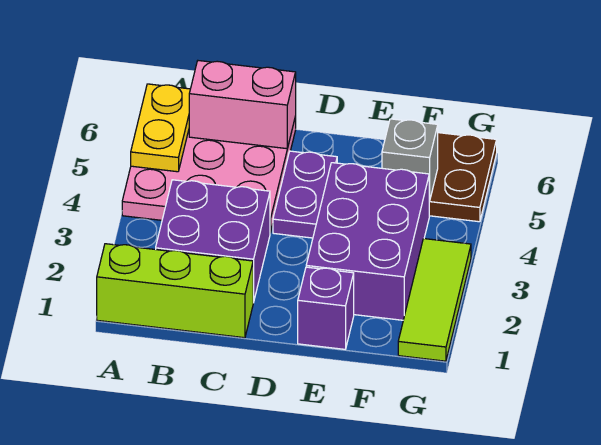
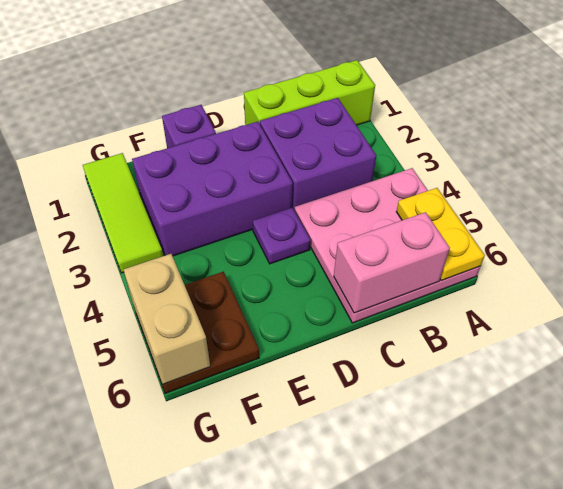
purple plate D4:D5 level 1 -> purple plate D4 level 1
purple brick E2:F4 level 1 -> purple brick D2:F3 level 1
grey brick F5 level 2 -> none
none -> tan brick G5:G6 level 2

